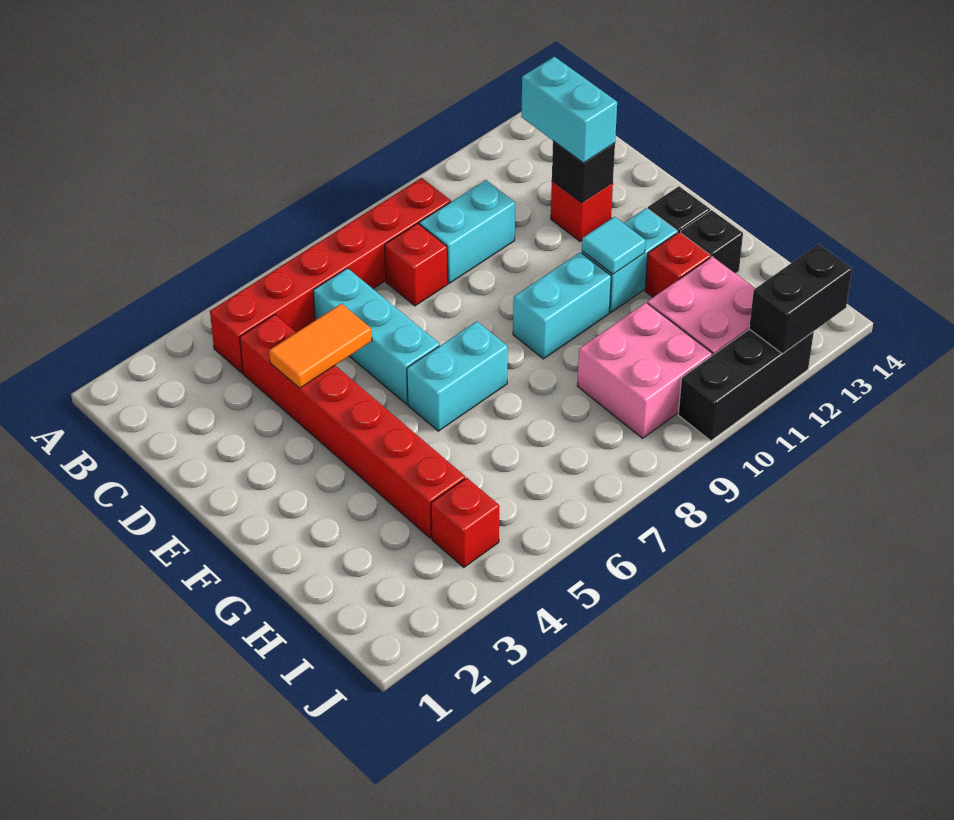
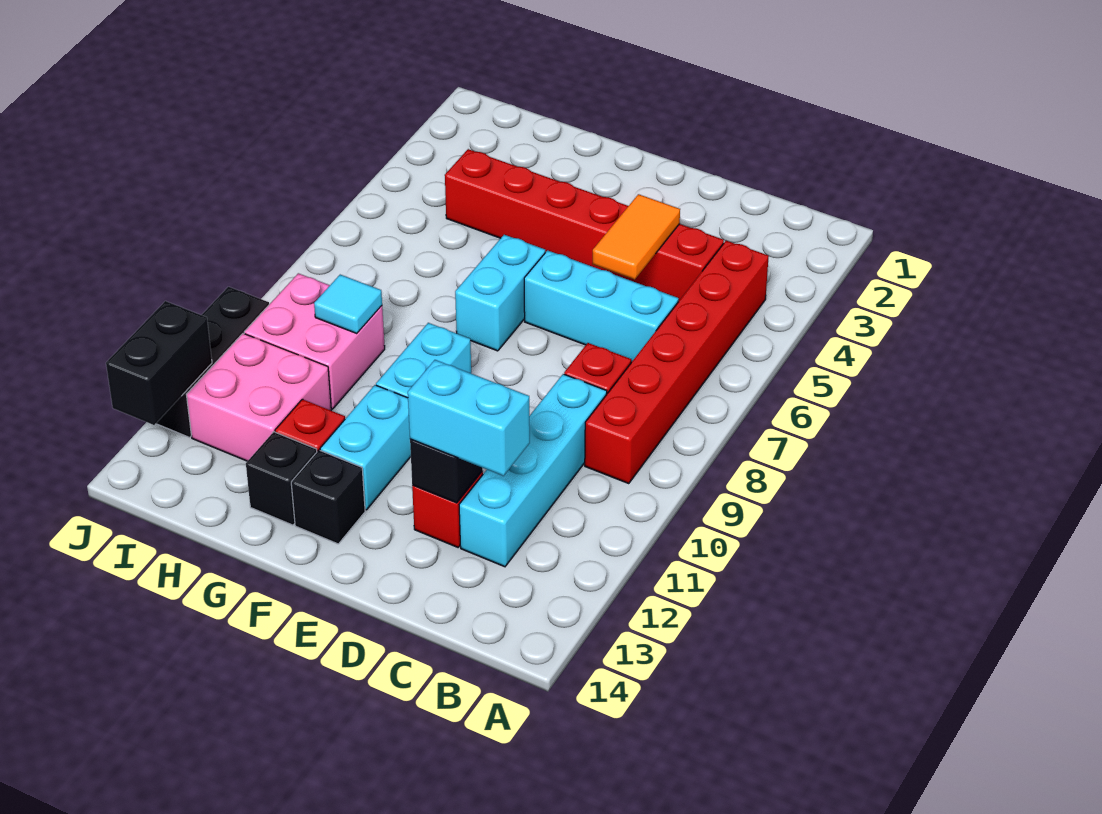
cyan brick C9:C10 level 1 -> cyan brick C9:C12 level 1
cyan tile F11 level 2 -> cyan tile H9 level 2
red brick I4 level 1 -> none

